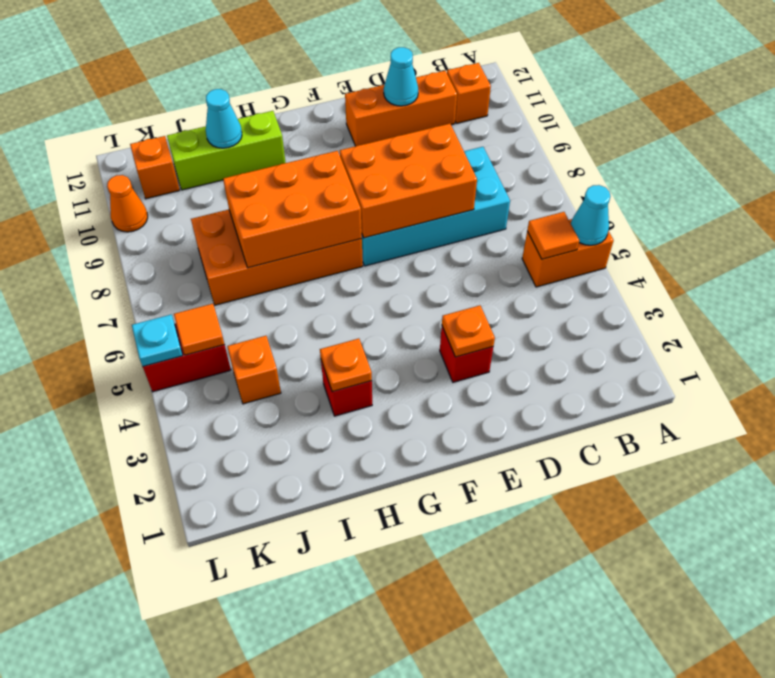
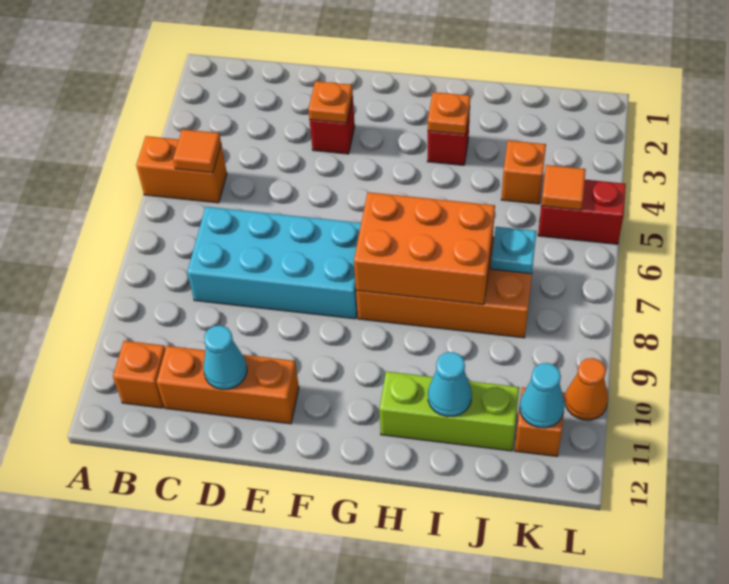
cyan cone A5 level 2 -> cyan cone K11 level 2
orange brick D7:F8 level 2 -> none
cyan plate L5 level 2 -> cyan plate J7 level 2

